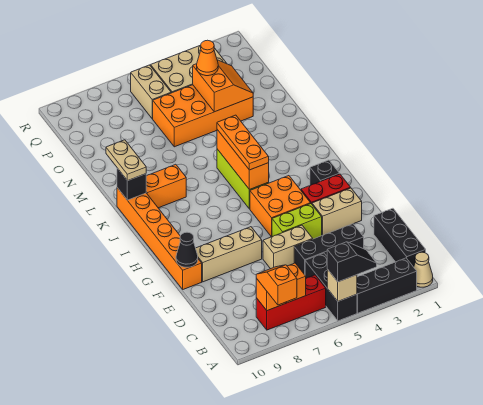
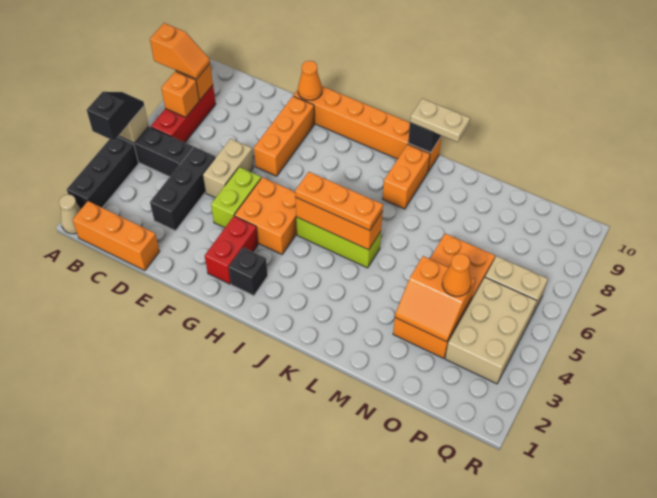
black slope A4:A5 level 3 top 5 -> black slope A4:A5 level 3 top 4
black brick B1:D1 level 1 -> orange brick B1:D1 level 1
tan brick F2:F3 level 1 -> none
tan brick F7:F9 level 1 -> orange brick F7:F9 level 1
black cone F10 level 2 -> orange cone F10 level 2

